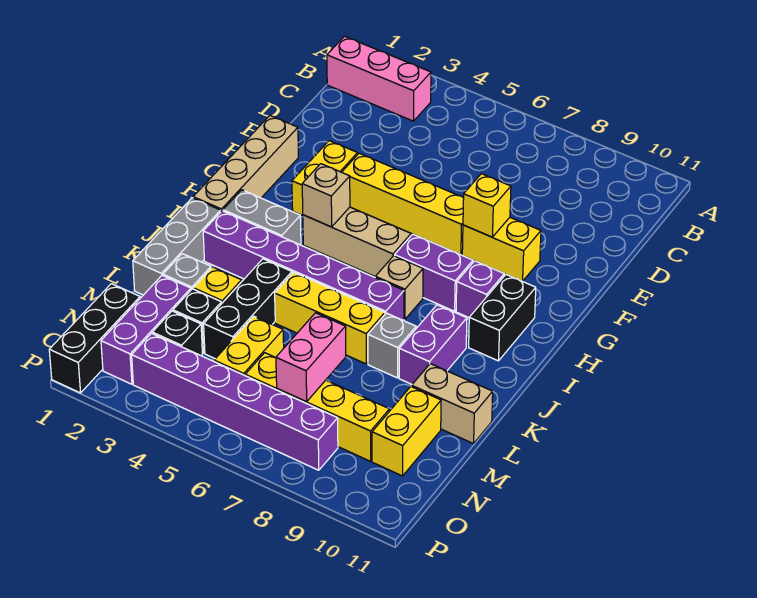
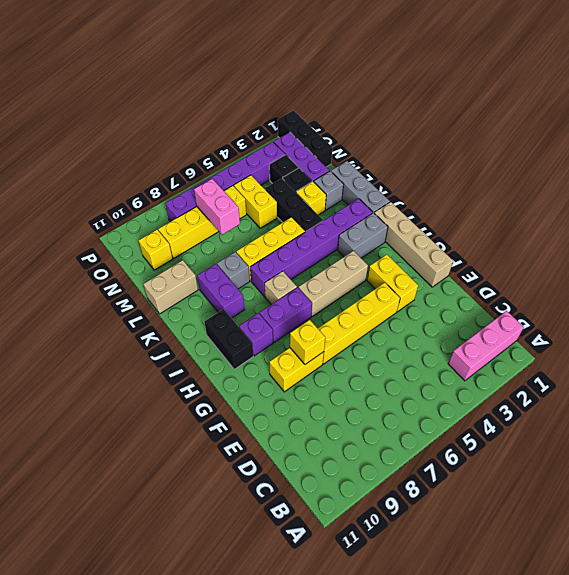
tan brick H4 level 2 -> none
yellow brick M10:N10 level 1 -> yellow brick N10 level 1

